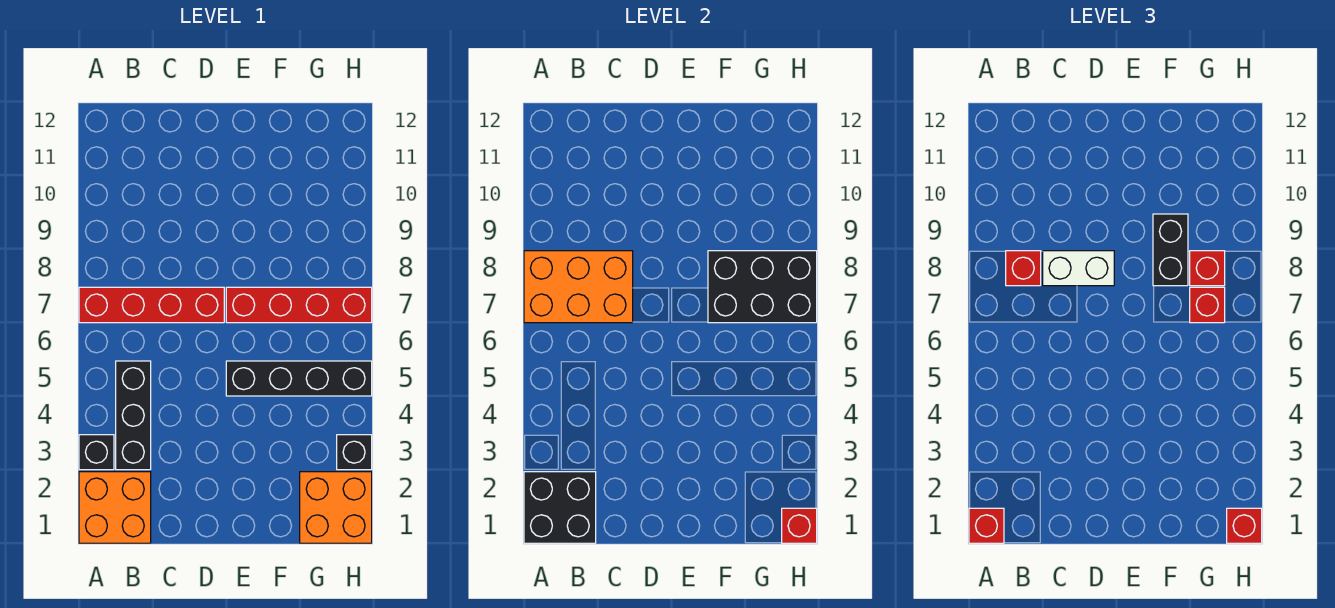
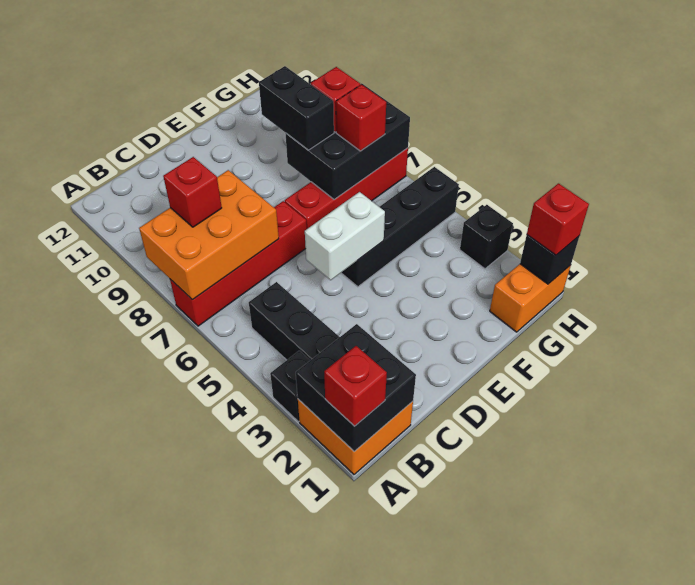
white brick C8:D8 level 3 -> white brick D5:E5 level 2
orange brick G1:H2 level 1 -> orange brick G1:H1 level 1
red brick H1 level 2 -> black brick H1 level 2

